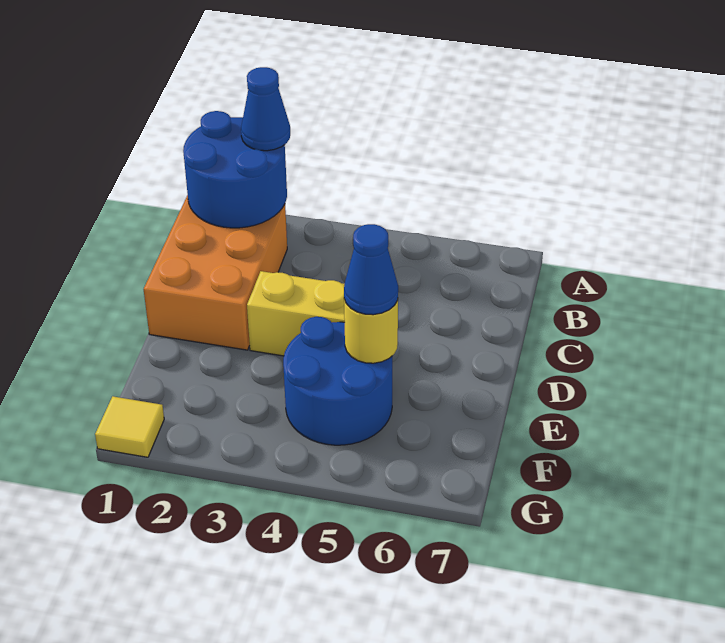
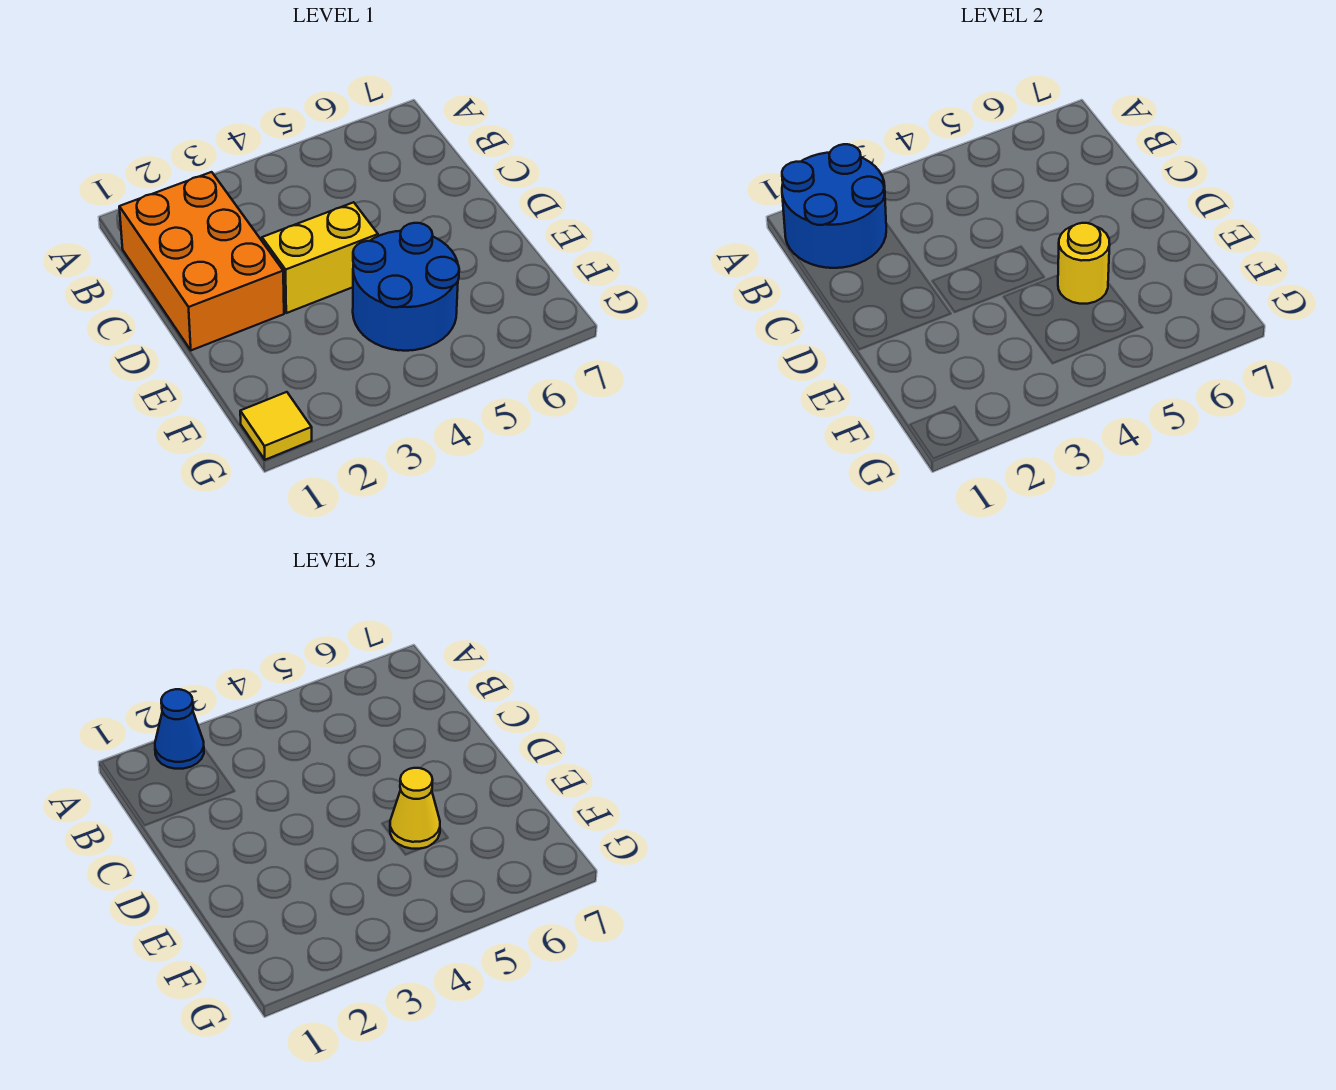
blue cone E5 level 3 -> yellow cone E5 level 3

